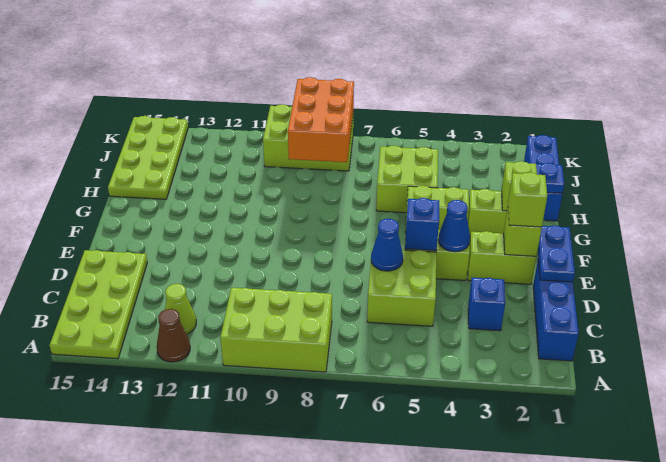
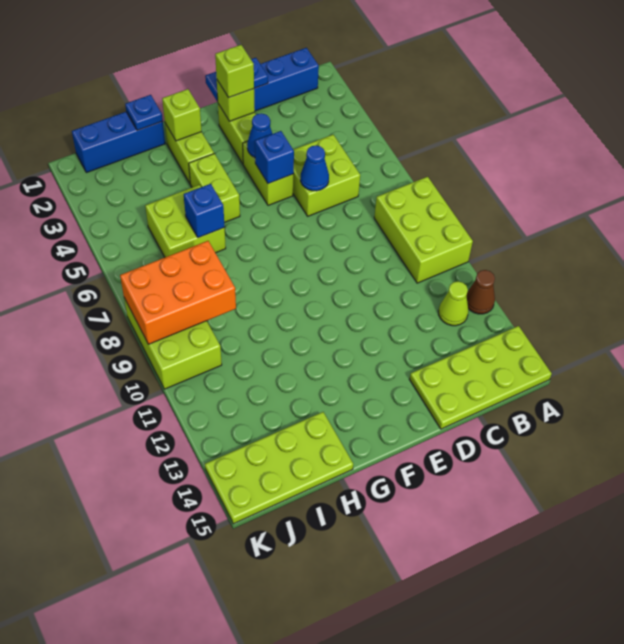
blue brick C3 level 1 -> blue brick H6 level 2

